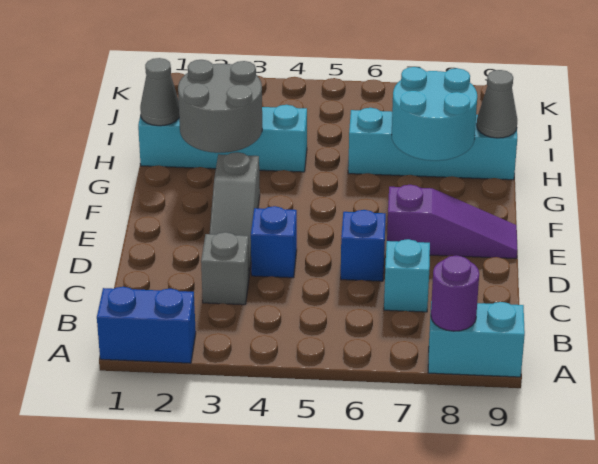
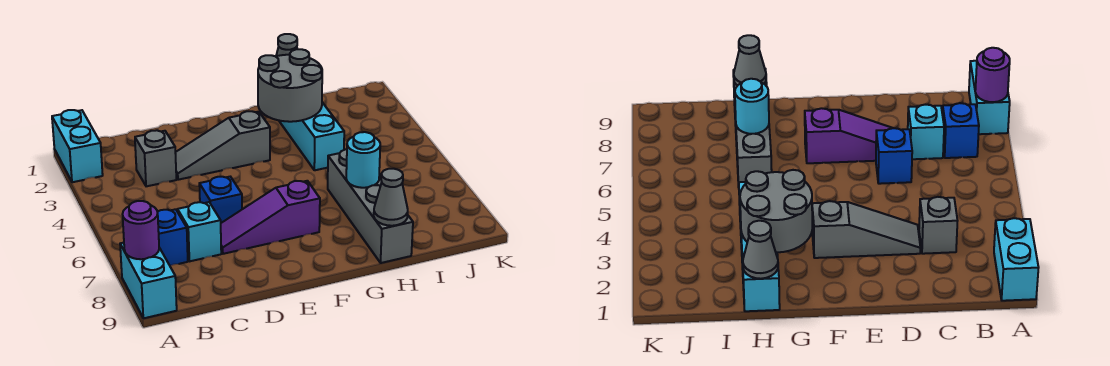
blue brick A1:A2 level 1 -> cyan brick A1:A2 level 1
blue brick D4 level 1 -> blue brick B7 level 1
purple slope E7:E9 level 1 top 7 -> purple slope D7:F7 level 1 top F
cyan round brick G7:H8 level 2 -> cyan round brick H7 level 2
cyan brick H6:H9 level 1 -> grey brick H6:H9 level 1

